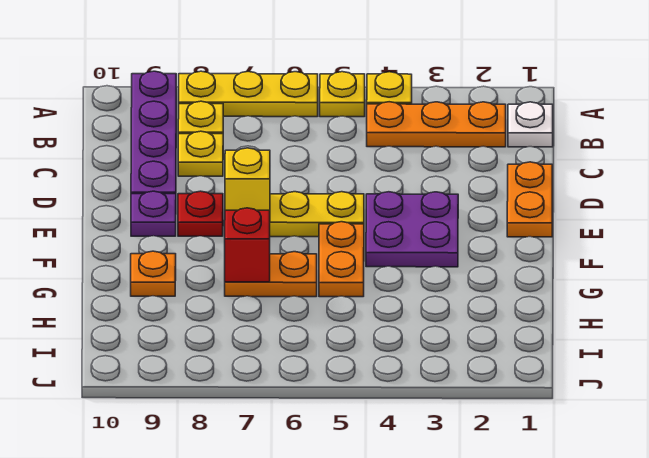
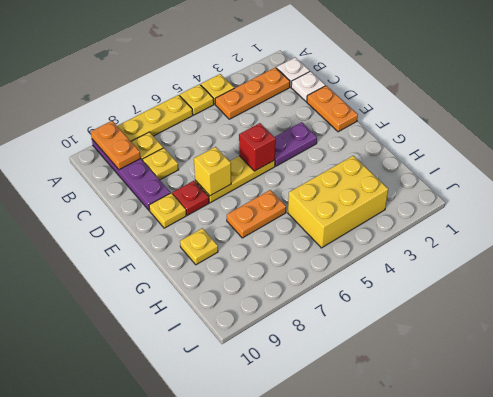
none -> white plate C1 level 1
purple plate E3:F4 level 1 -> purple plate E3:E4 level 1
purple plate E9 level 1 -> yellow plate E9 level 1
orange plate F5:G5 level 1 -> orange plate A9:B9 level 2
red brick G7 level 2 -> red brick E5 level 2
orange plate G9 level 1 -> yellow plate G9 level 1
none -> yellow brick H3:I5 level 1

